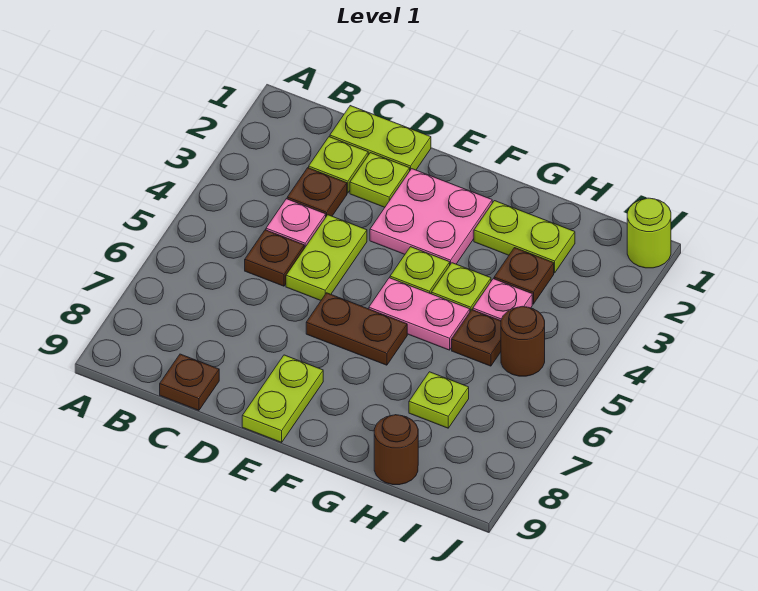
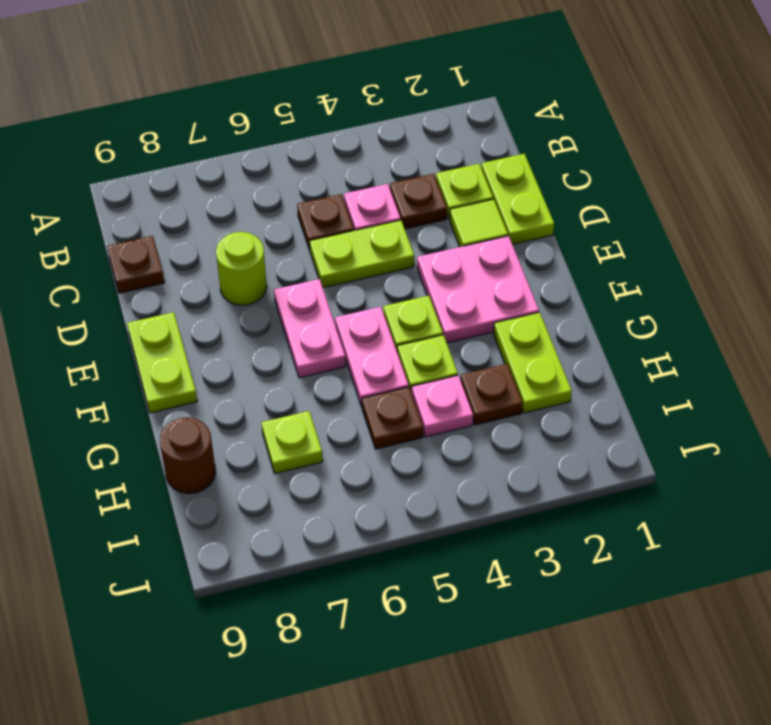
lime plate D2 level 1 -> lime tile D2 level 1
brown plate E6:F6 level 1 -> pink plate E6:F6 level 1
lime plate E8:E9 level 1 -> lime plate E9:F9 level 1
brown round brick I5 level 1 -> none
lime round brick J1 level 1 -> lime round brick D7 level 1

